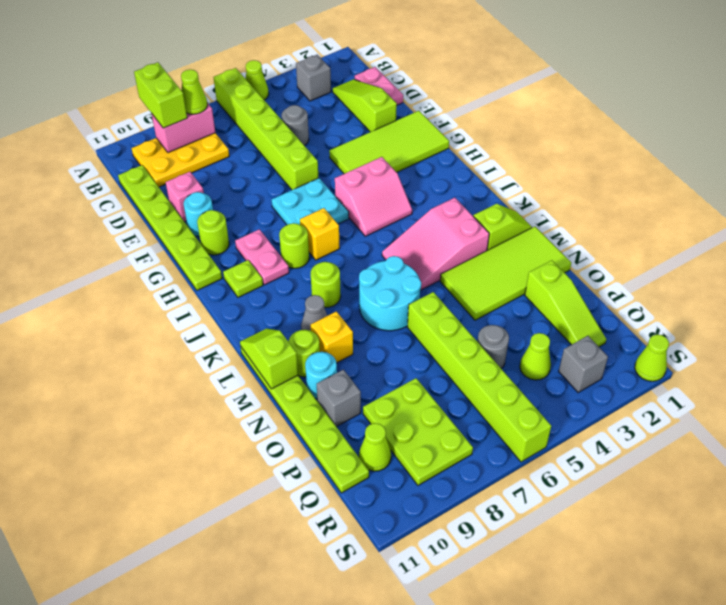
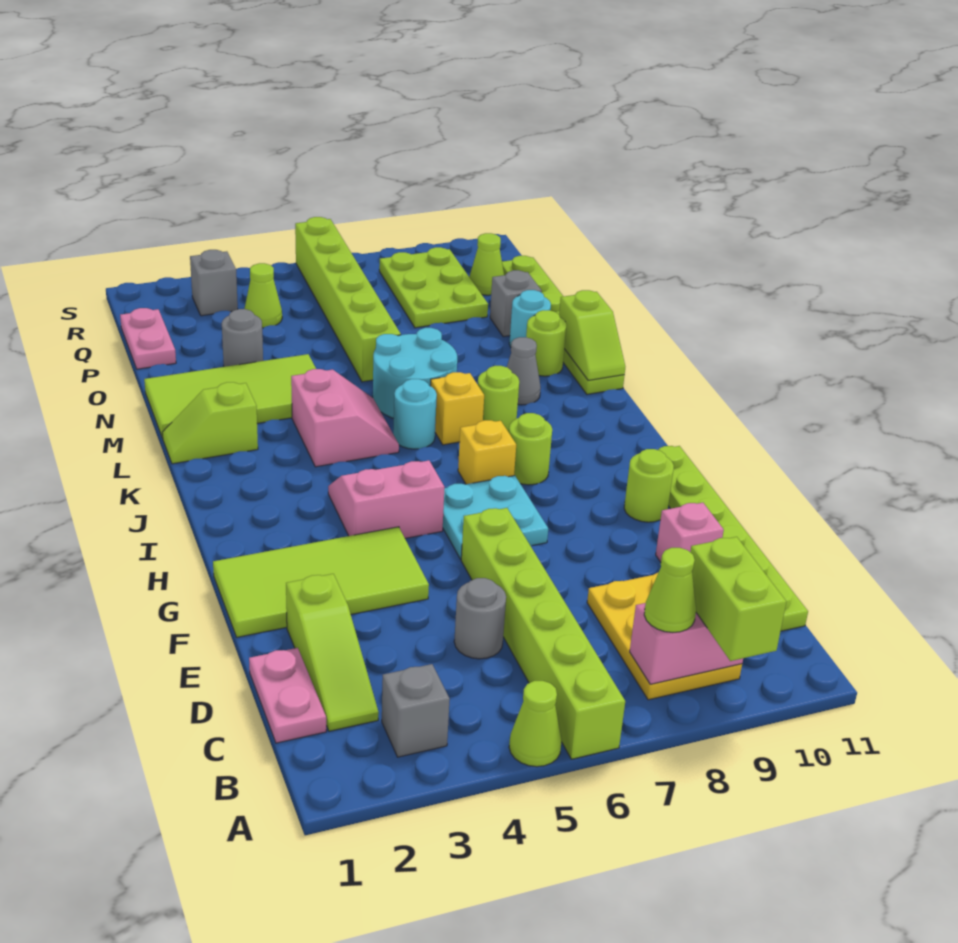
yellow plate B8:C10 level 1 -> yellow plate B8:D9 level 1
cyan round brick F10 level 1 -> cyan round brick K6 level 1
pink plate H9:I9 level 1 -> pink plate P1:Q1 level 1
lime plate I10 level 1 -> none
pink slope K3:L5 level 1 top 3 -> pink slope K4:L5 level 1 top 4
yellow brick M9 level 1 -> yellow brick K7 level 1
lime slope O2:Q2 level 1 top O -> none
grey round brick P5 level 1 -> grey round brick O3 level 1
lime cone S1 level 1 -> none

